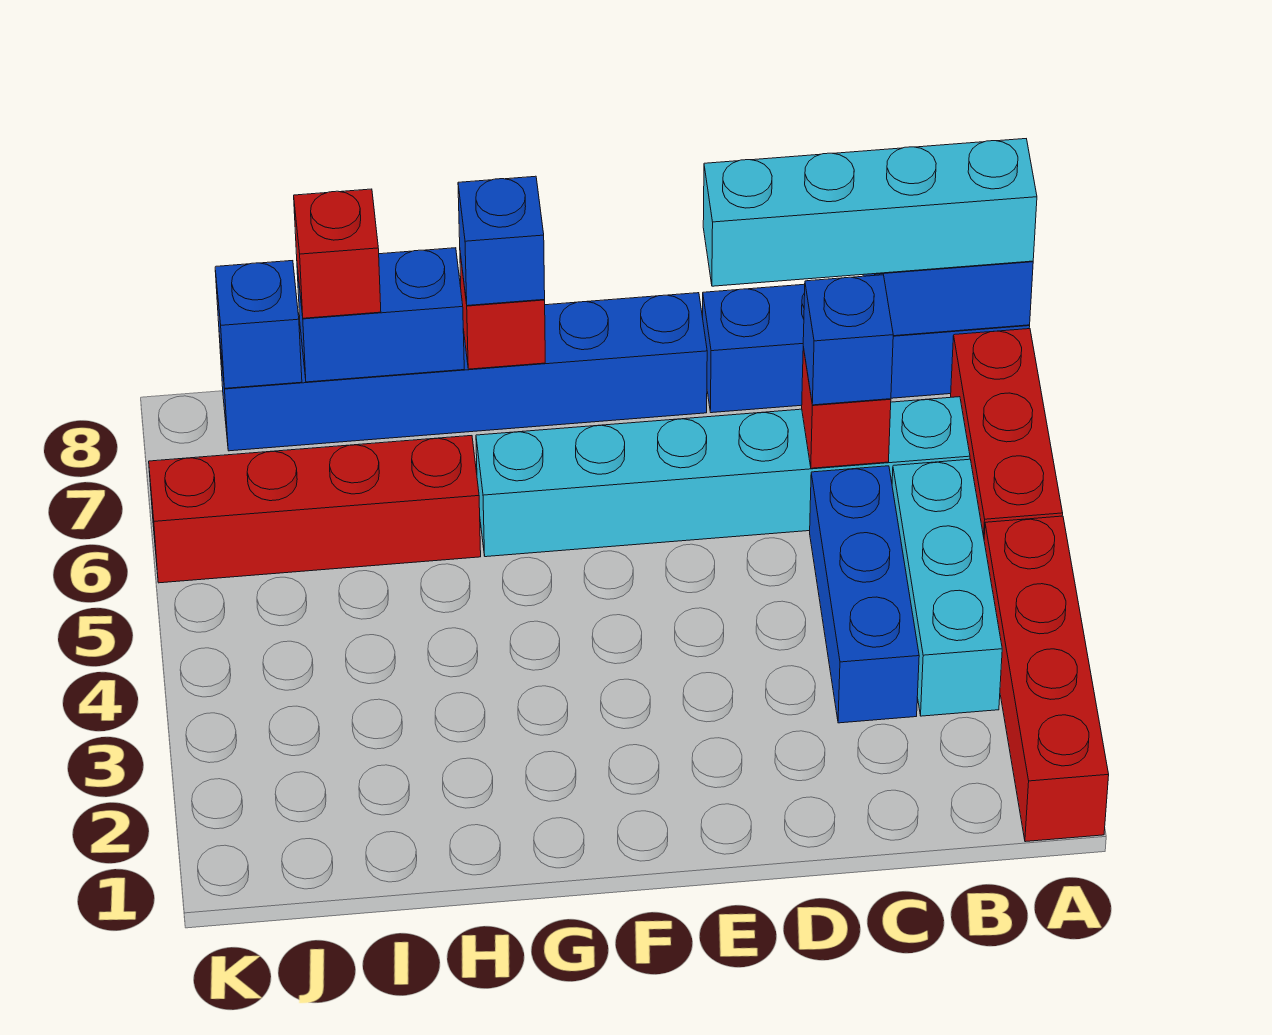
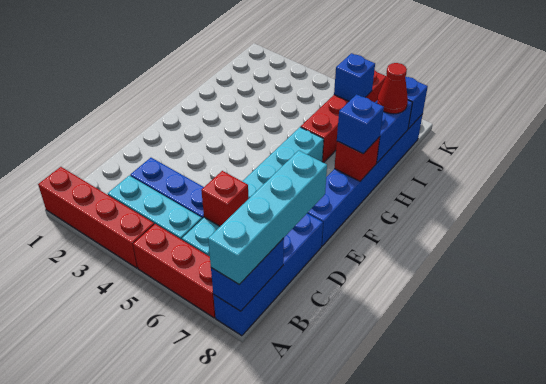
blue brick C6 level 3 -> blue brick J6 level 2
red brick I8 level 3 -> red cone I8 level 3

